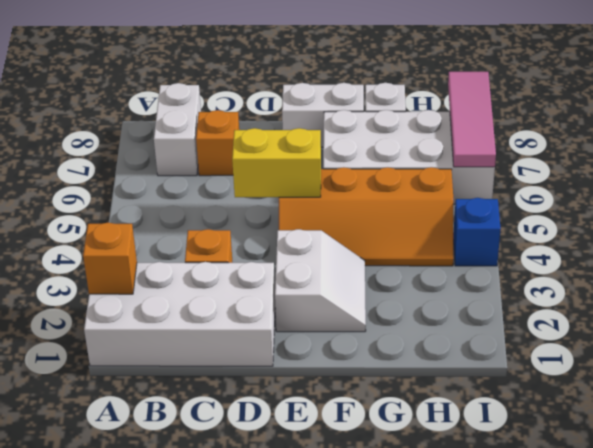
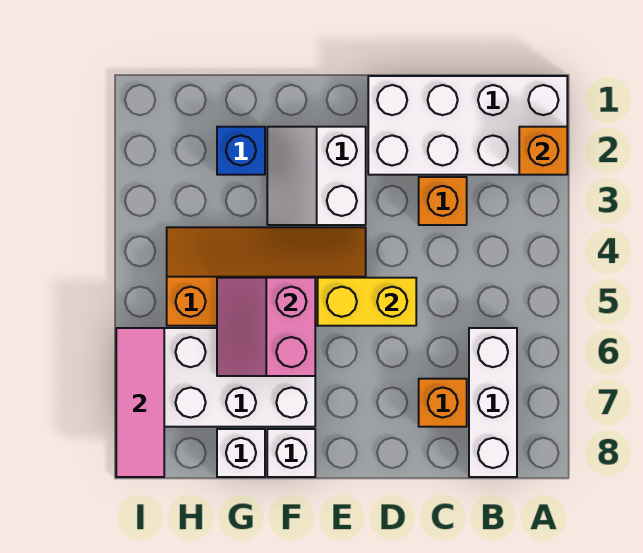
white brick B7:B8 level 1 -> white brick B6:B8 level 1
white brick E8:F8 level 1 -> white brick F8 level 1
none -> pink slope F5:G6 level 2 top F
blue brick I4 level 1 -> blue brick G2 level 1

